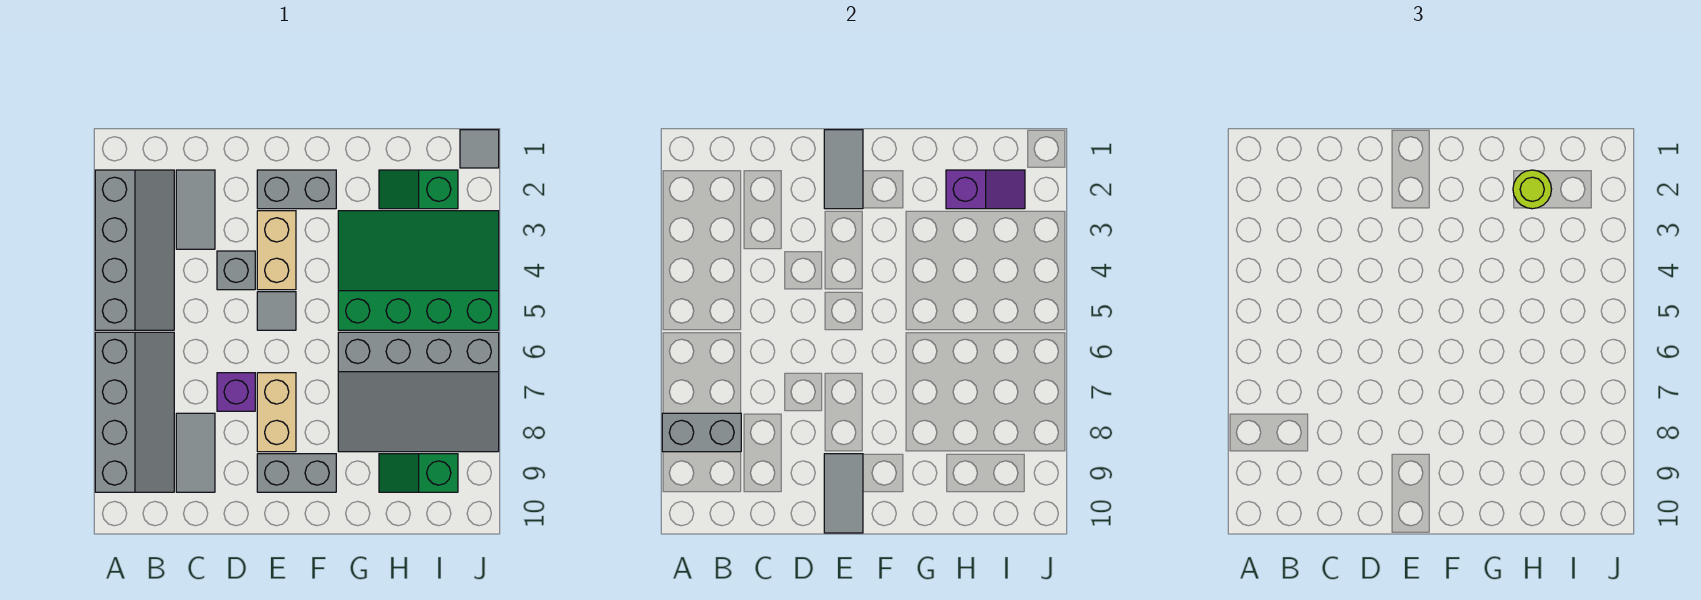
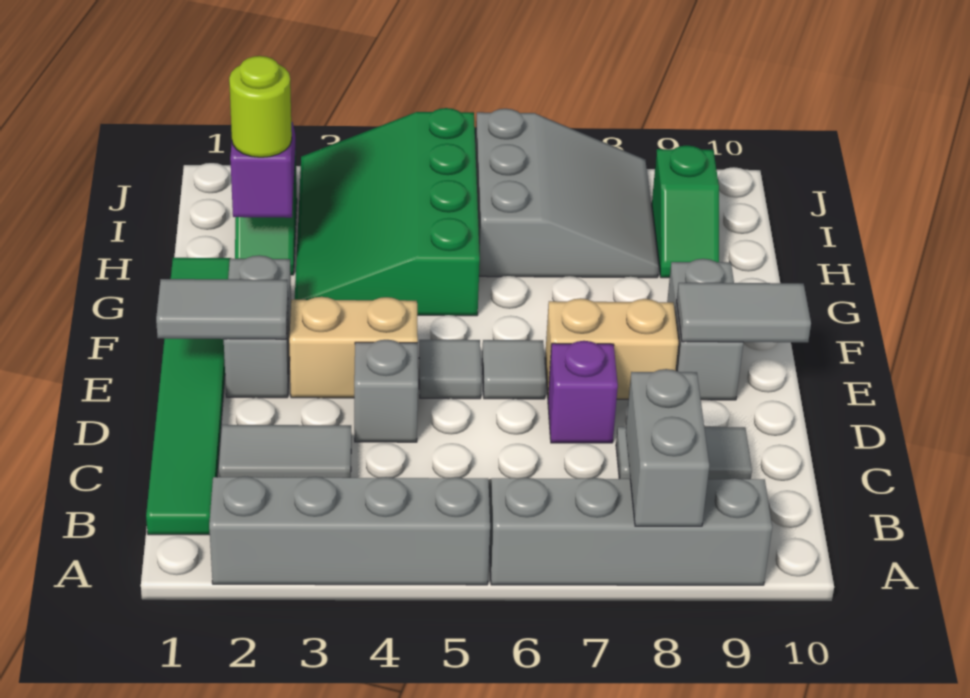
none -> green tile B1:G1 level 1
grey slope G6:J8 level 1 top 6 -> grey slope H6:J8 level 1 top 6
grey tile J1 level 1 -> grey tile E6 level 1

